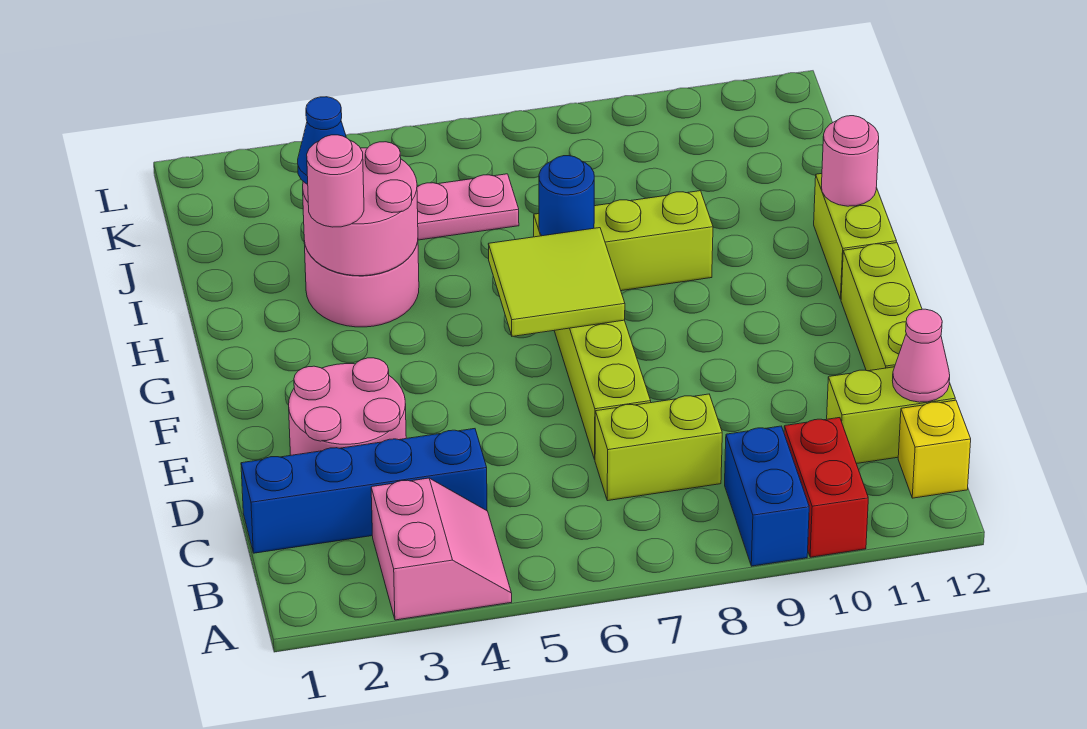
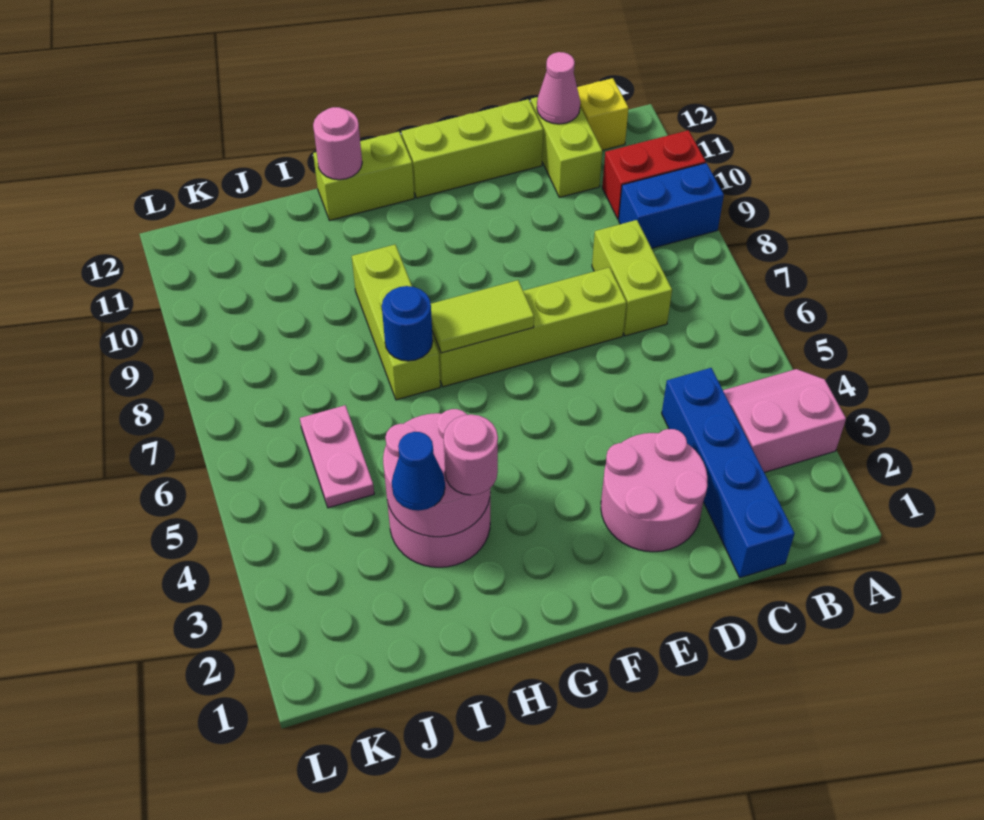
lime tile F6:G7 level 2 -> lime tile F7:G7 level 2

